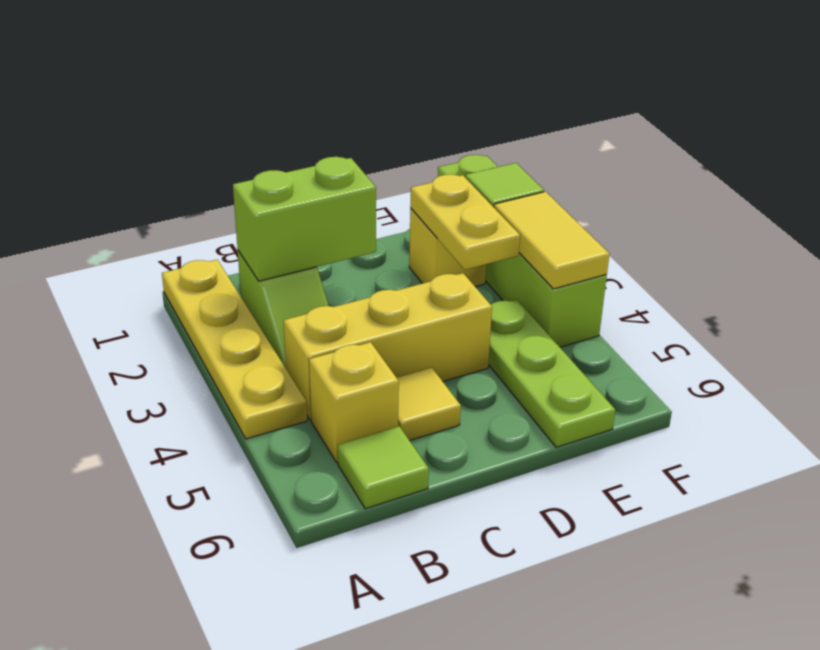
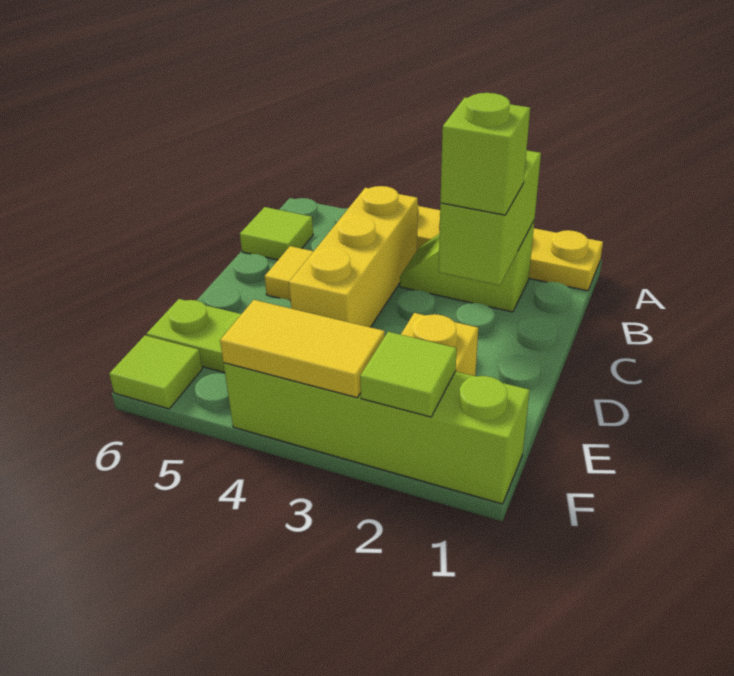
yellow brick B5 level 1 -> none
none -> lime brick C2 level 3
yellow plate E2:E3 level 2 -> none
none -> lime tile F6 level 1

